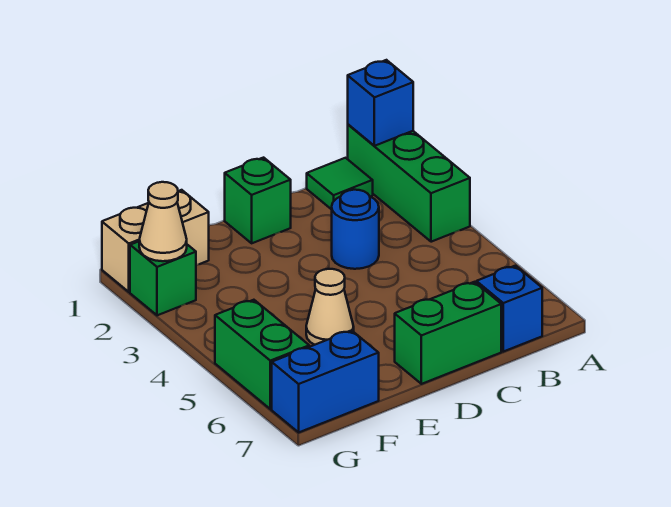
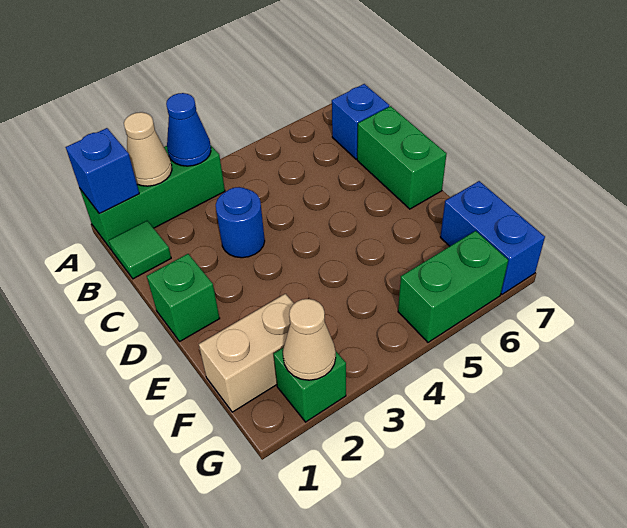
none -> blue cone A3 level 2
tan cone E5 level 1 -> tan cone A2 level 2
tan brick F1:G1 level 1 -> tan brick F1:F2 level 1

